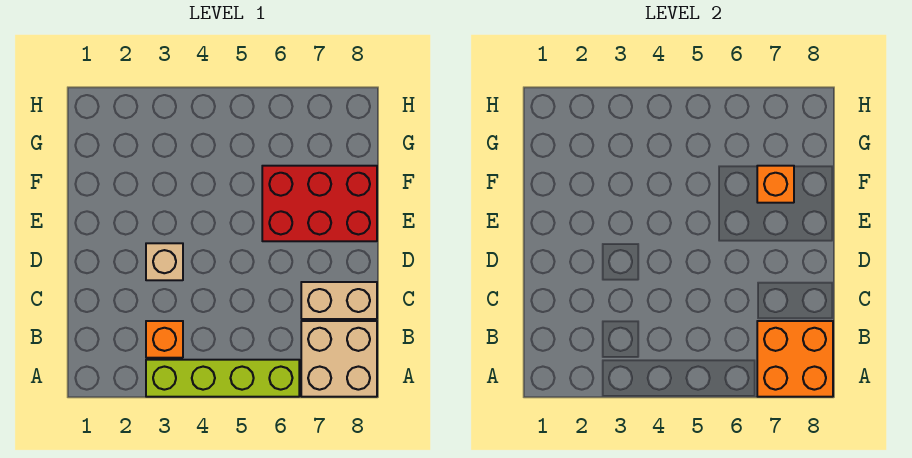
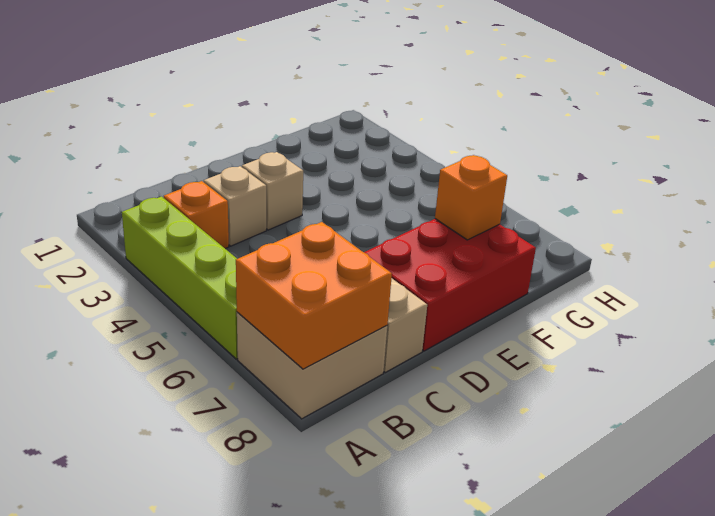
none -> tan brick C3 level 1
red brick E6:F8 level 1 -> red brick D7:F8 level 1

